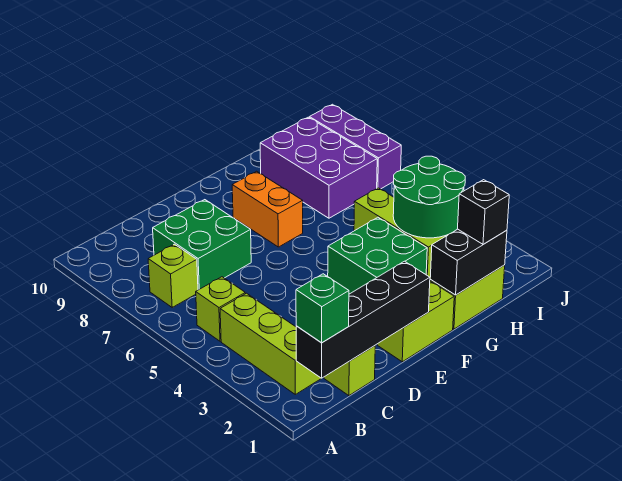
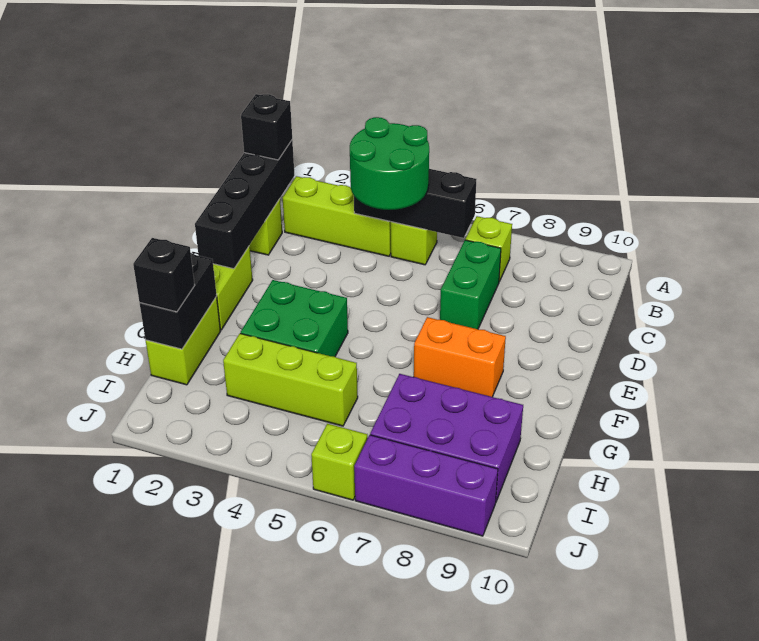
green brick B1 level 3 -> black brick B1 level 3
none -> black brick B4:B6 level 2
green brick C7:D8 level 1 -> green brick C7:D7 level 1
green round brick H3:I4 level 2 -> green round brick B4:C5 level 3
none -> lime brick J6 level 1

